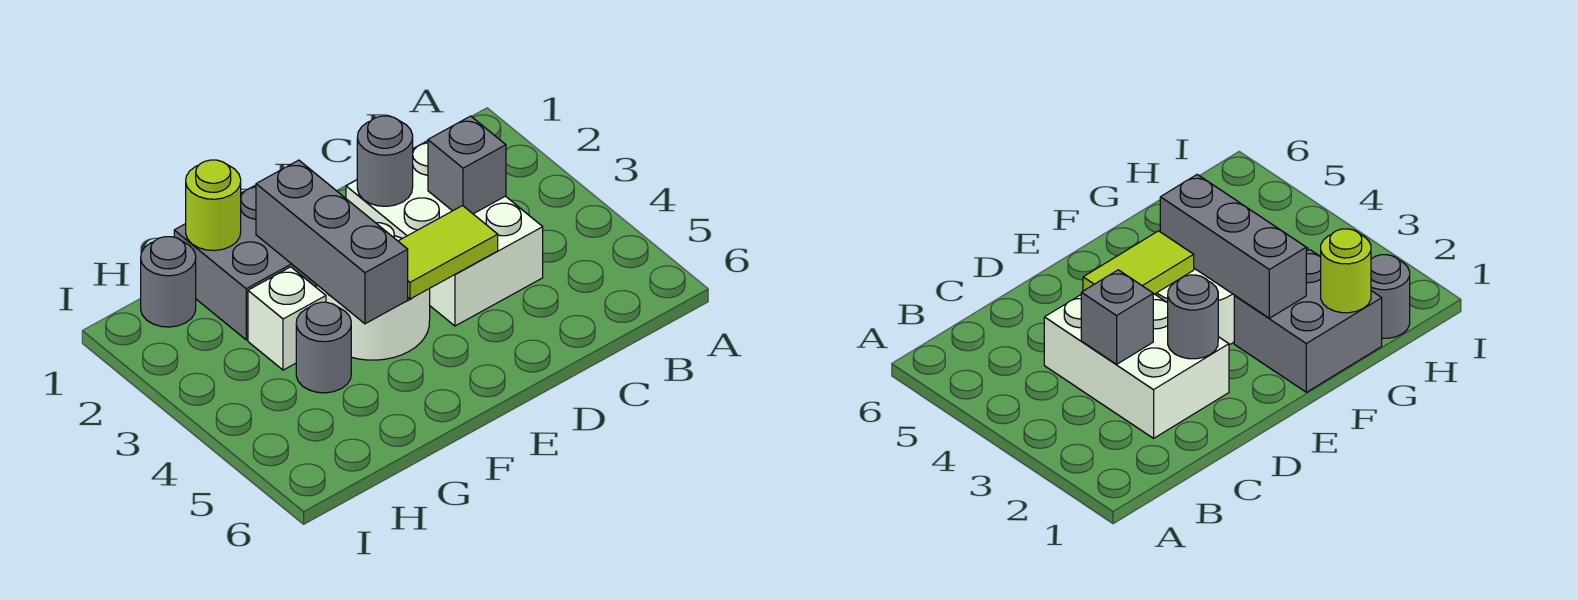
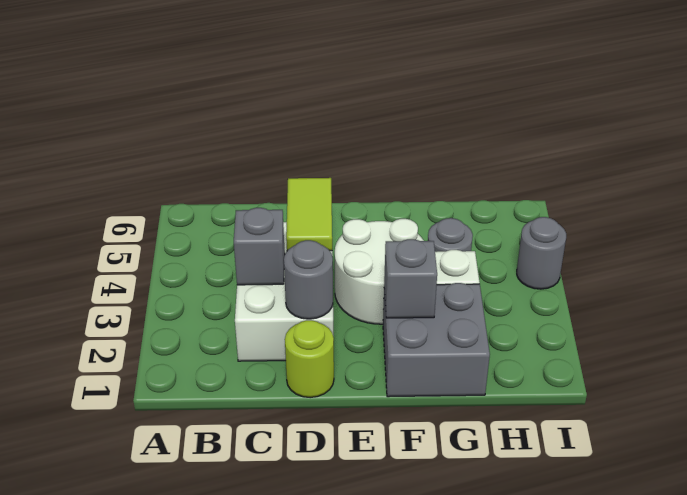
lime tile D4:E4 level 2 -> lime tile D4:D5 level 2
grey brick F2:F4 level 2 -> grey brick F2 level 2
lime round brick G1 level 2 -> lime round brick D1 level 1
grey round brick H1 level 1 -> grey round brick I4 level 1

